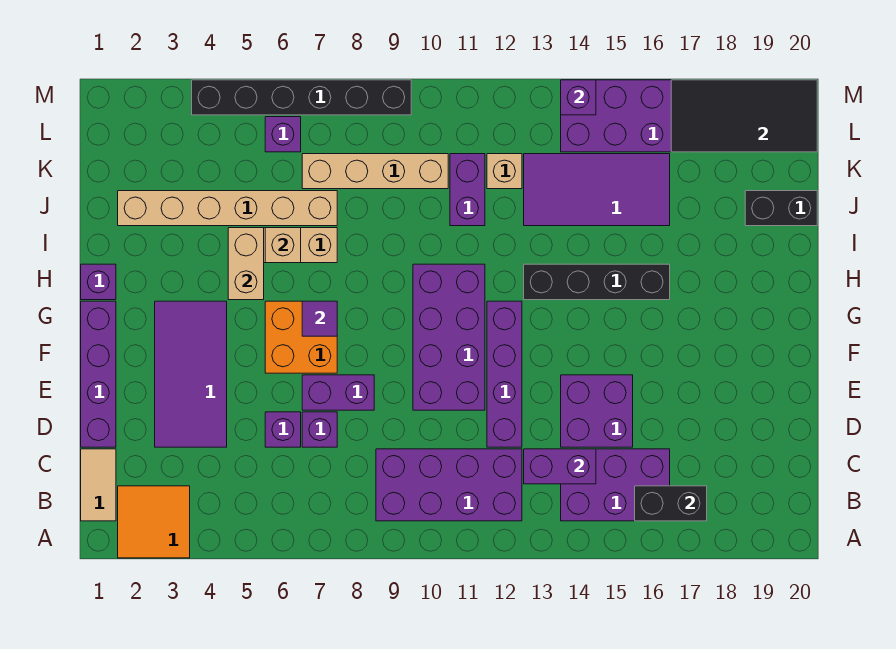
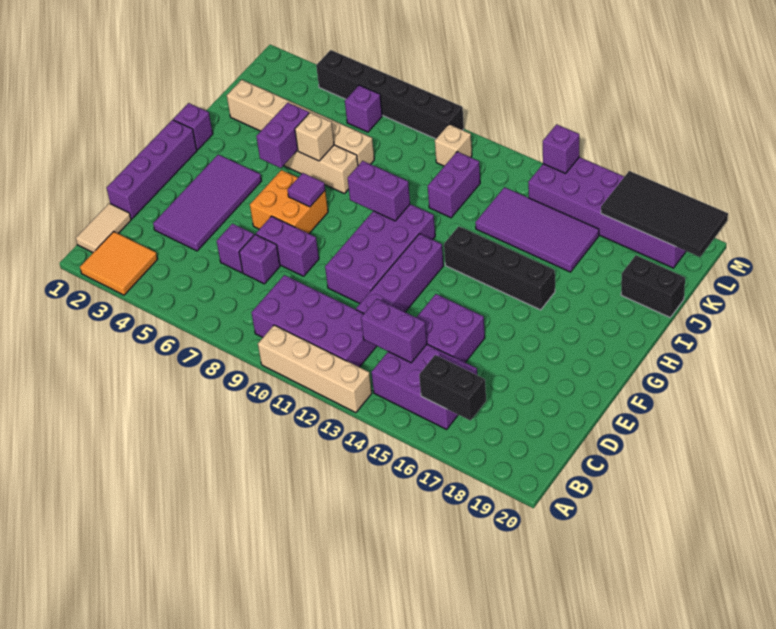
tan brick H5:I5 level 2 -> purple brick H5:I5 level 2
none -> purple brick H9:H10 level 2
tan brick K7:K10 level 1 -> tan brick A10:A13 level 1
tan brick K12 level 1 -> tan brick L10 level 1

